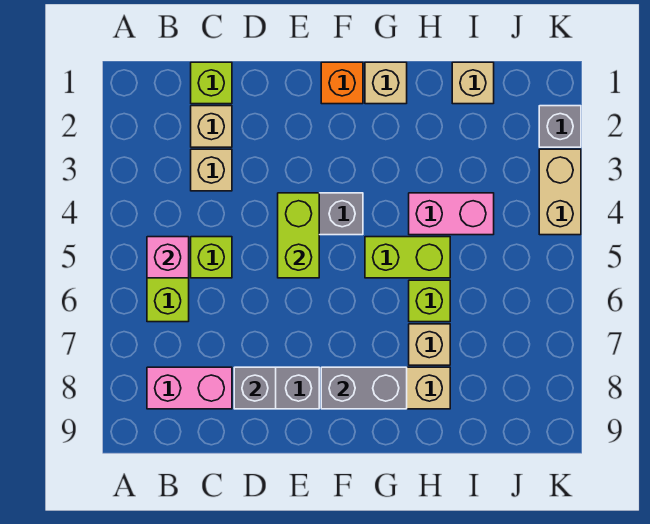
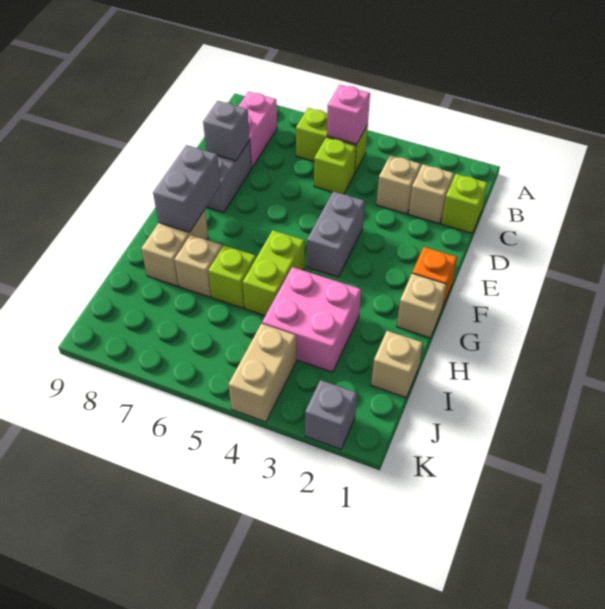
lime brick E4:E5 level 2 -> none
pink brick H4:I4 level 1 -> pink brick H3:I4 level 1
tan brick K3:K4 level 1 -> tan brick J4:K4 level 1

